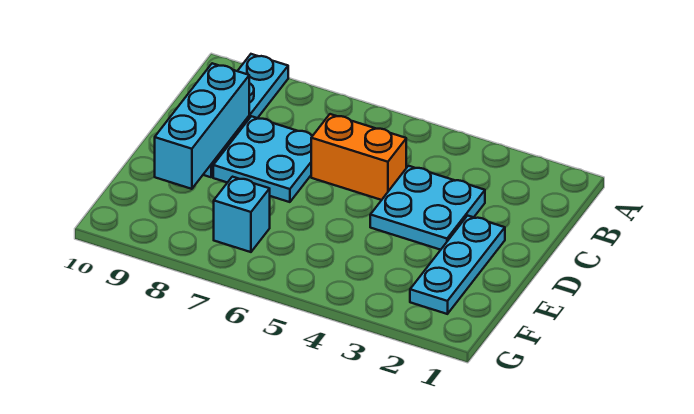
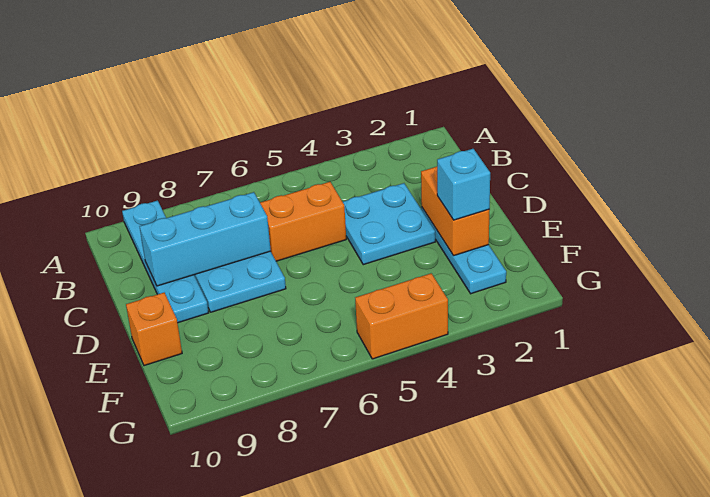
cyan brick C9:E9 level 2 -> cyan brick C7:C9 level 2
none -> orange brick D2:E2 level 2
none -> orange brick E10 level 1
cyan brick F7 level 1 -> cyan brick E2 level 3
none -> orange brick G4:G5 level 1

